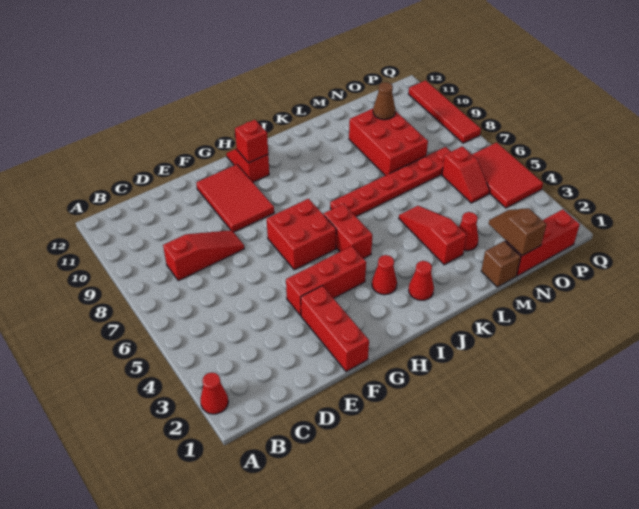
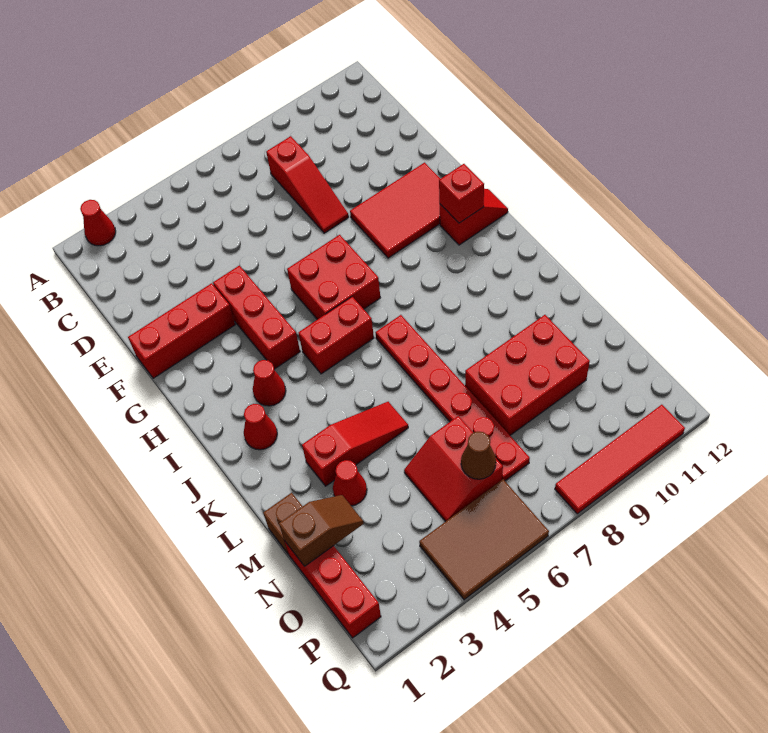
brown cone N10 level 2 -> brown cone O6 level 2
red slope O5:O6 level 1 top 6 -> red slope N5:O6 level 1 top 6
red tile P4:Q6 level 1 -> brown tile P4:Q6 level 1

